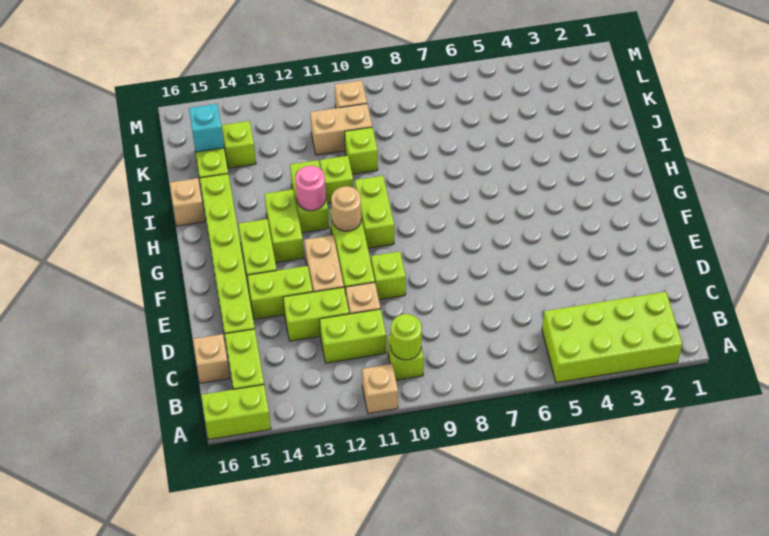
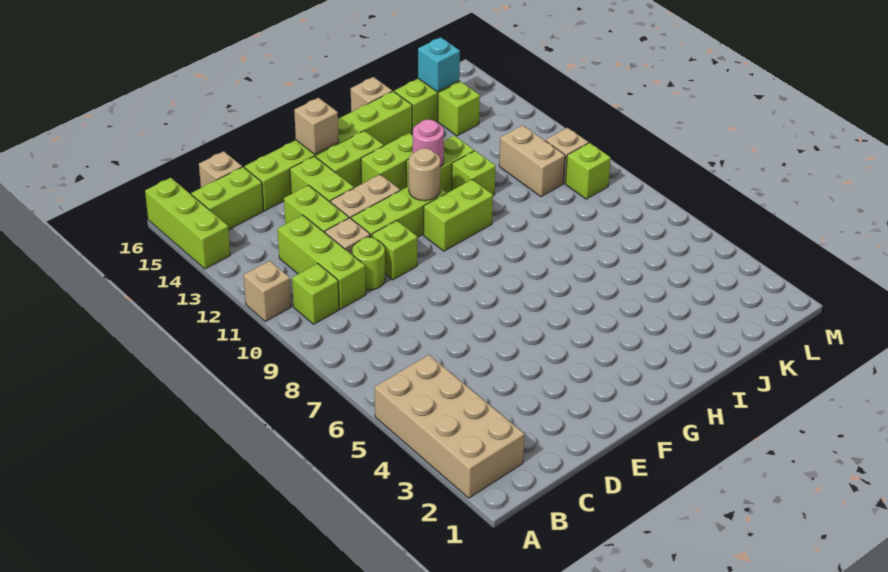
lime brick A2:B5 level 1 -> tan brick A2:B5 level 1
lime brick A15:A16 level 1 -> lime brick A14:A16 level 1
lime round brick B10 level 2 -> lime round brick D10 level 1
lime brick C11:C12 level 1 -> lime brick C10:C12 level 1
none -> tan brick F15 level 2
lime brick J10 level 1 -> lime brick L9 level 1

